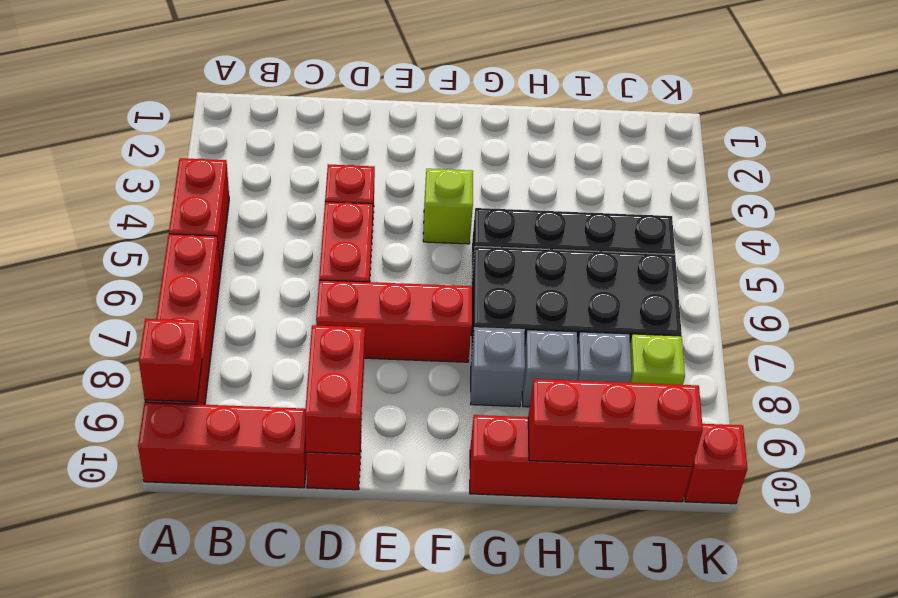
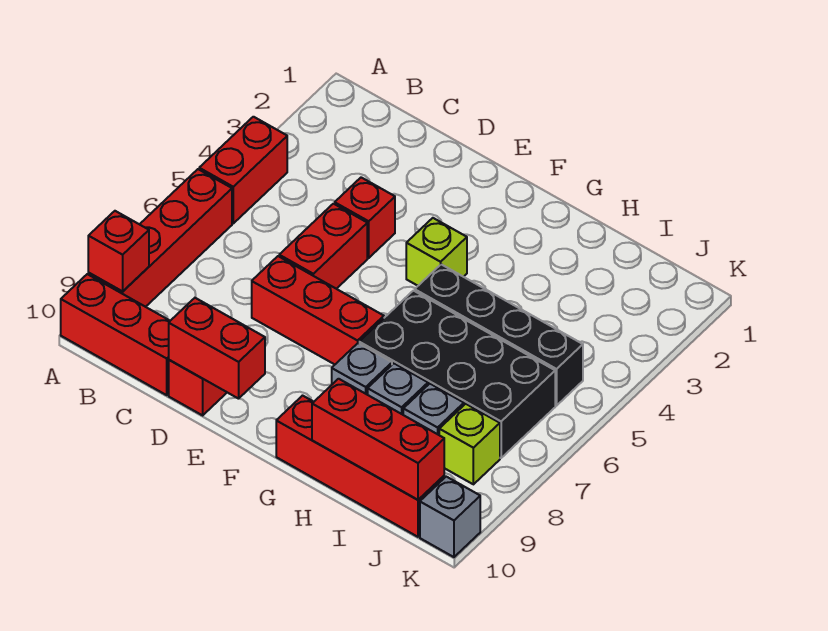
red brick D9:D10 level 2 -> red brick D10:E10 level 2
red brick K10 level 1 -> grey brick K10 level 1

